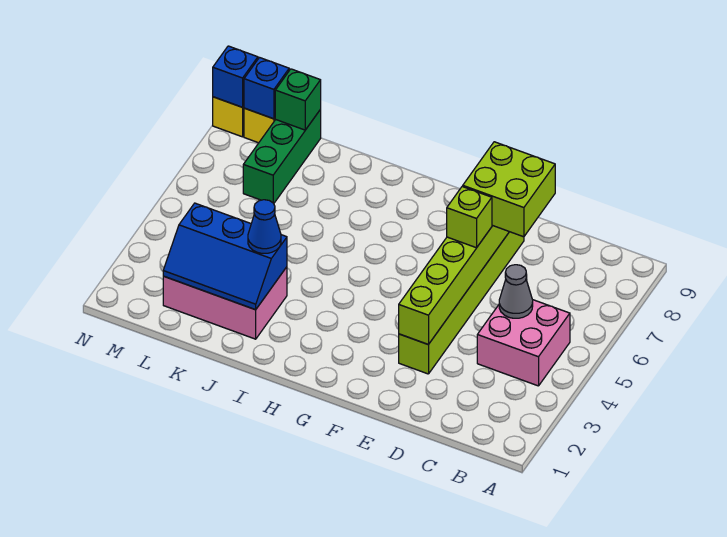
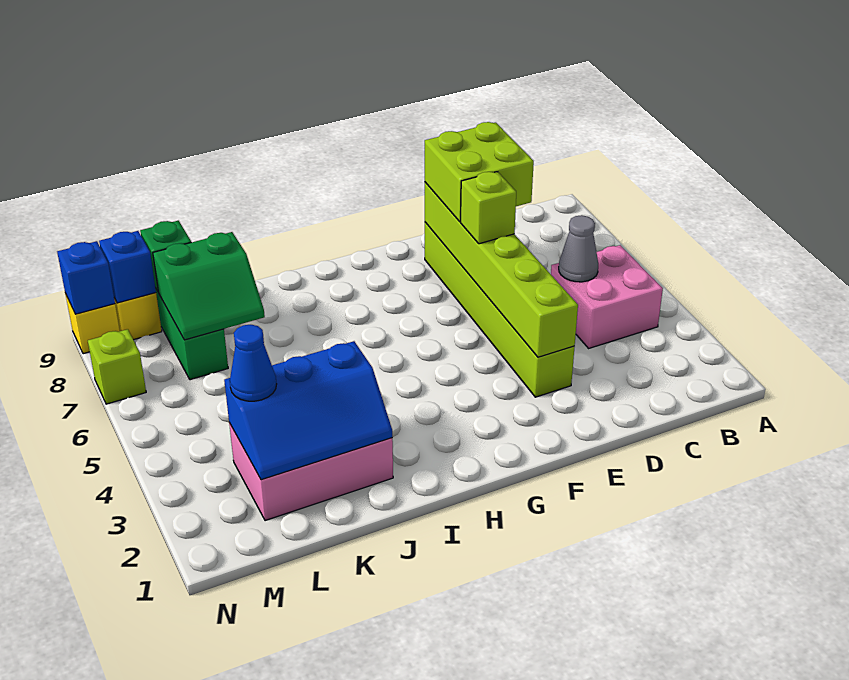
blue cone J3 level 3 -> blue cone L3 level 3
none -> green slope K7:L8 level 2 top 8
none -> lime brick N7 level 1

